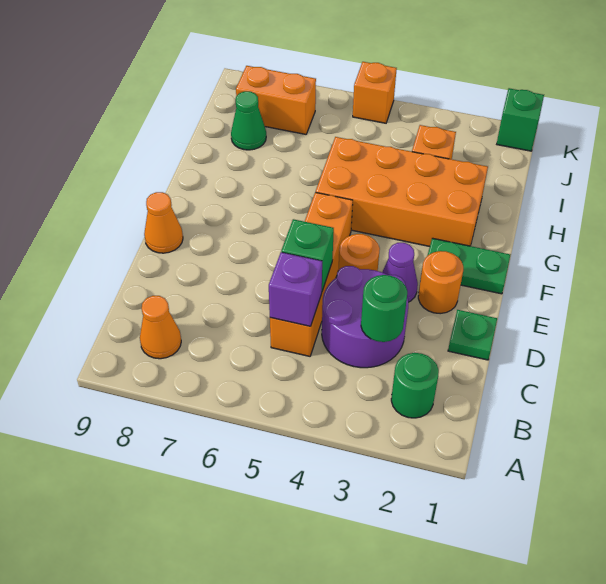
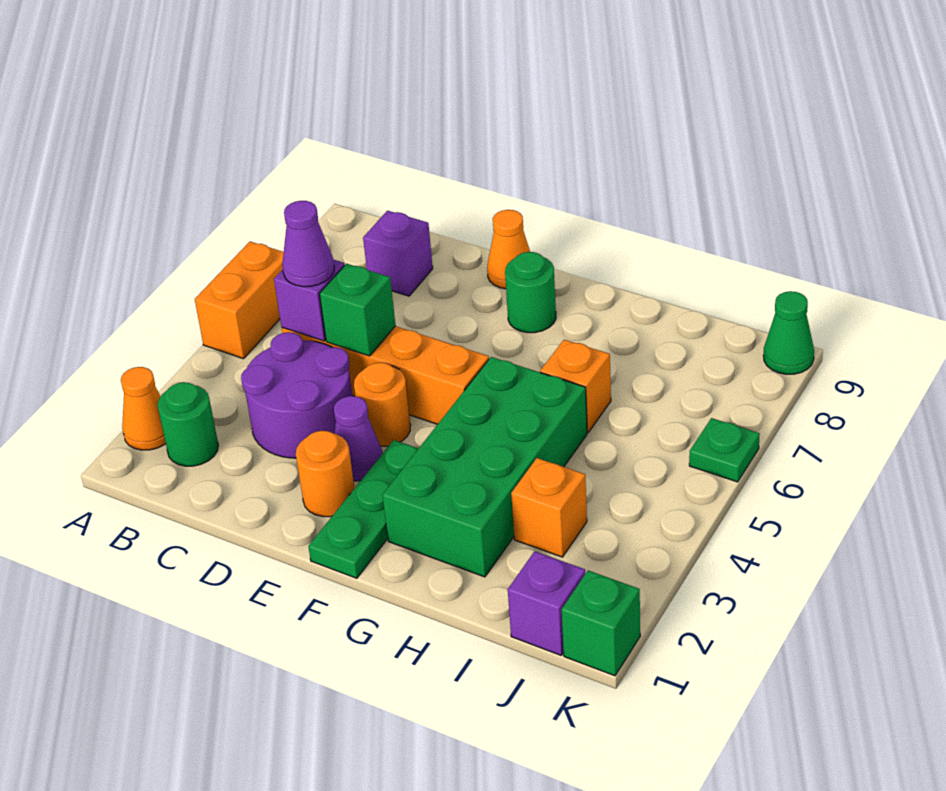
orange cone B8 level 1 -> orange cone A2 level 1
green round brick C3 level 2 -> green round brick F8 level 1
none -> purple cone C5 level 3
none -> purple brick C8 level 1
green plate D1 level 1 -> green plate K6 level 1
green plate F1:F2 level 1 -> green plate F1:F3 level 1
orange brick G2:H5 level 1 -> green brick G2:H5 level 1
green cone I8 level 1 -> green cone K9 level 1
none -> purple brick J1 level 1
orange brick J7:J8 level 1 -> orange brick A5:A6 level 1
orange brick K5 level 1 -> orange brick H6 level 1

